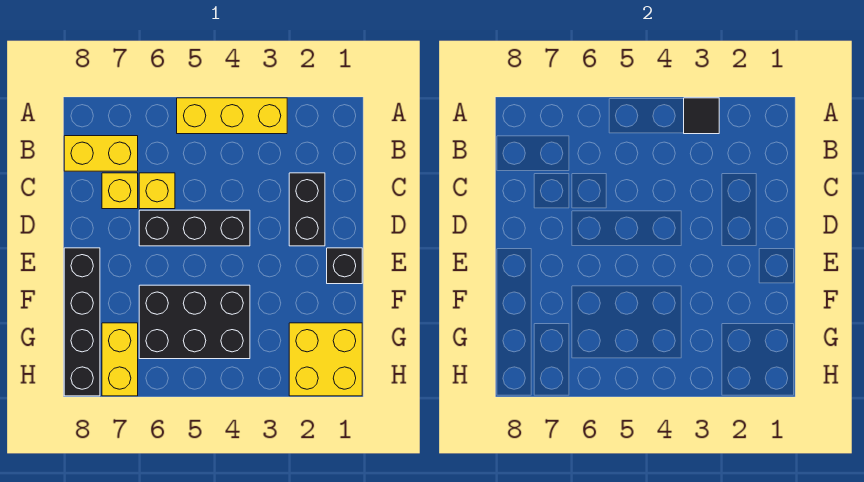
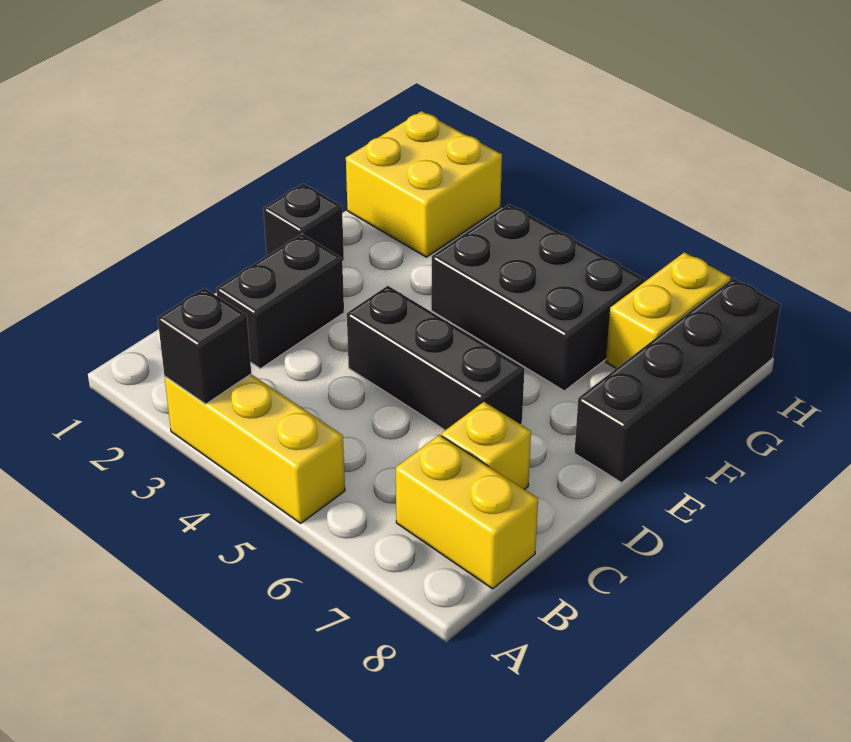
black tile A3 level 2 -> black brick A3 level 2
yellow brick C6 level 1 -> none

